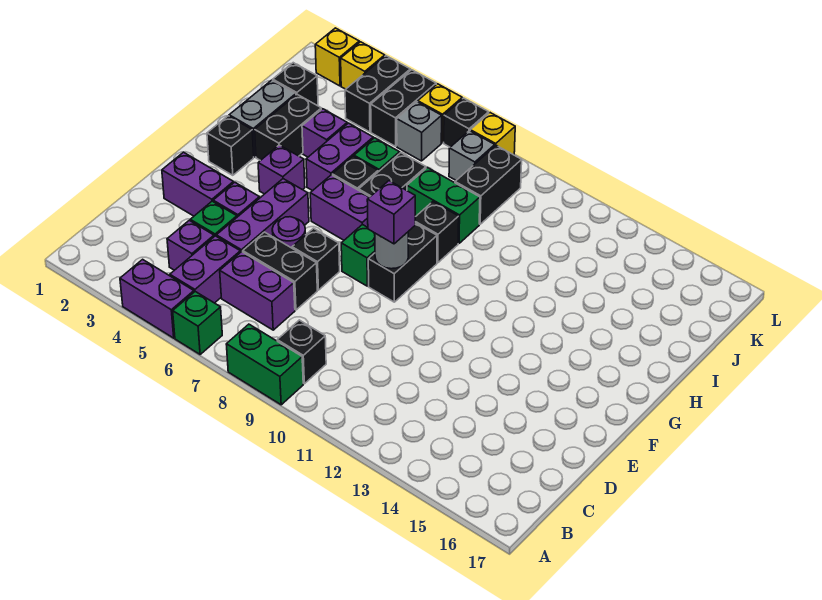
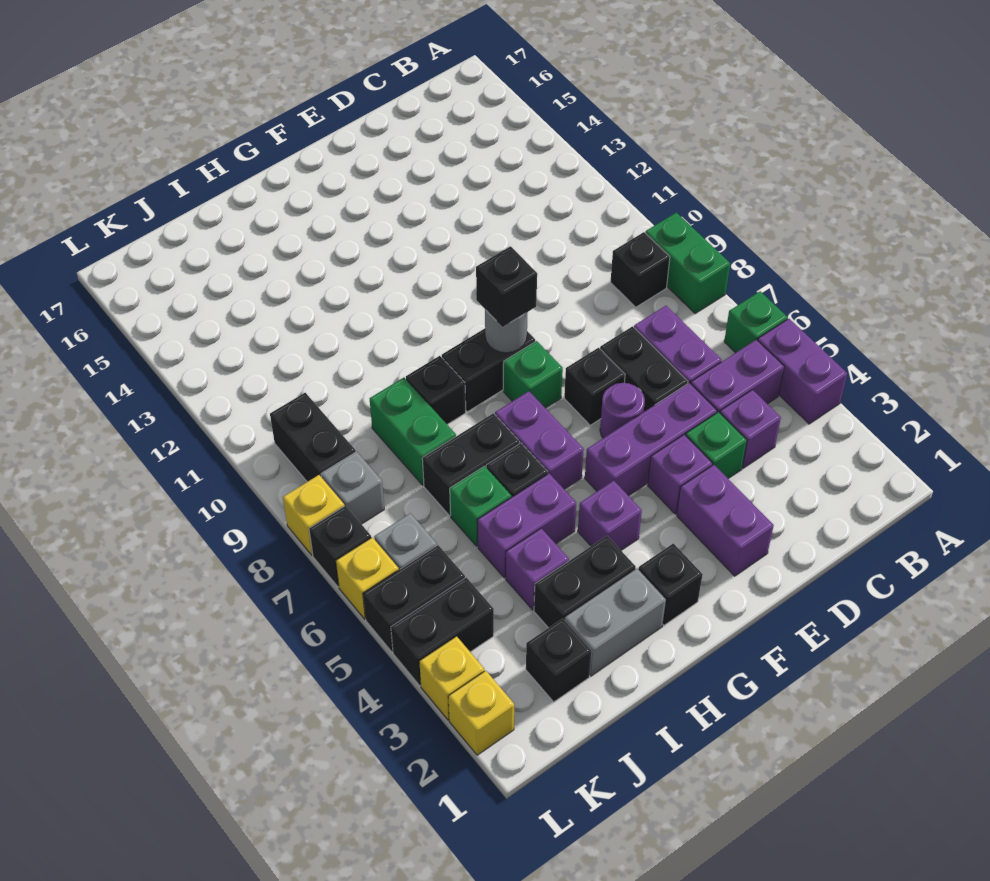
purple brick F9 level 3 -> black brick F9 level 3
black brick J9:K9 level 1 -> black brick K9:K10 level 1

